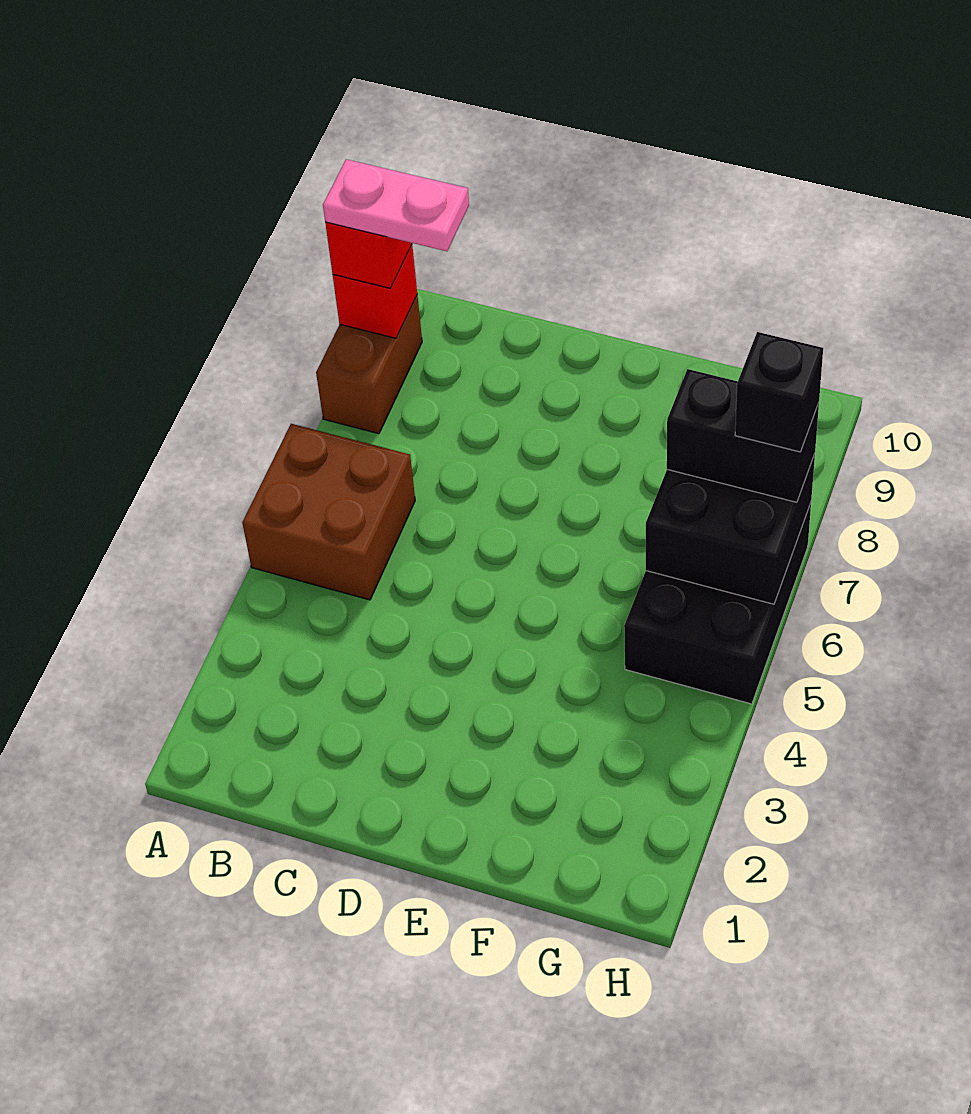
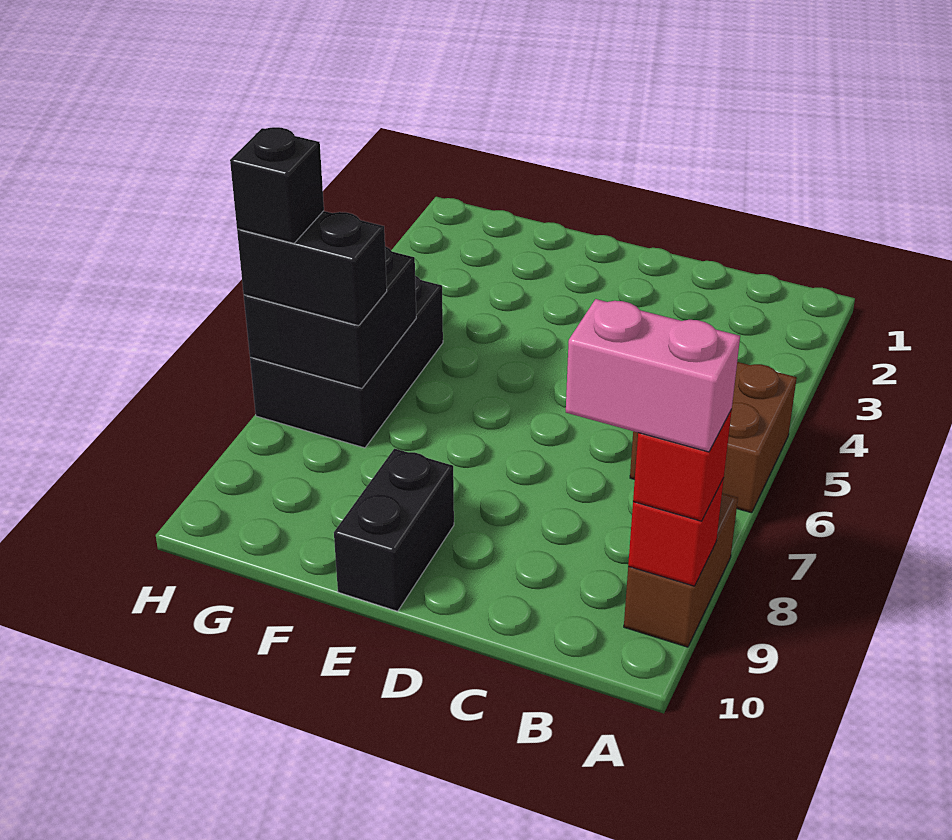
pink plate A9:B9 level 4 -> pink brick A9:B9 level 4
none -> black brick E9:E10 level 1

